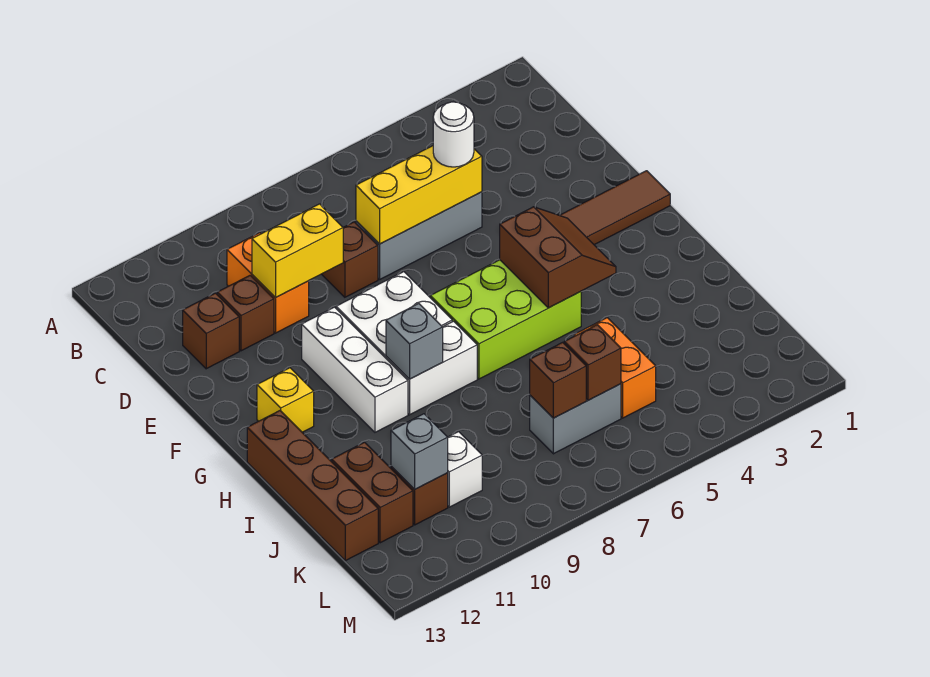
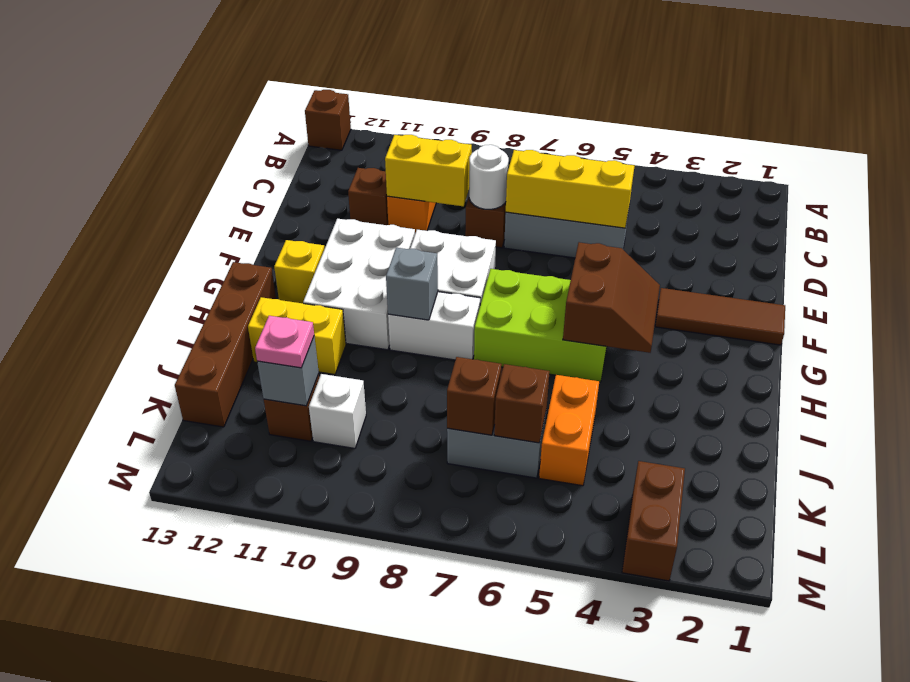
white round brick D5 level 3 -> white round brick D8 level 2
brown brick D12 level 1 -> brown brick A13 level 1
white brick F10:H10 level 1 -> white brick F10:H11 level 1
none -> yellow brick I11:I12 level 1
brown brick J12:K12 level 1 -> brown brick L3:M3 level 1
none -> pink plate K11 level 3

